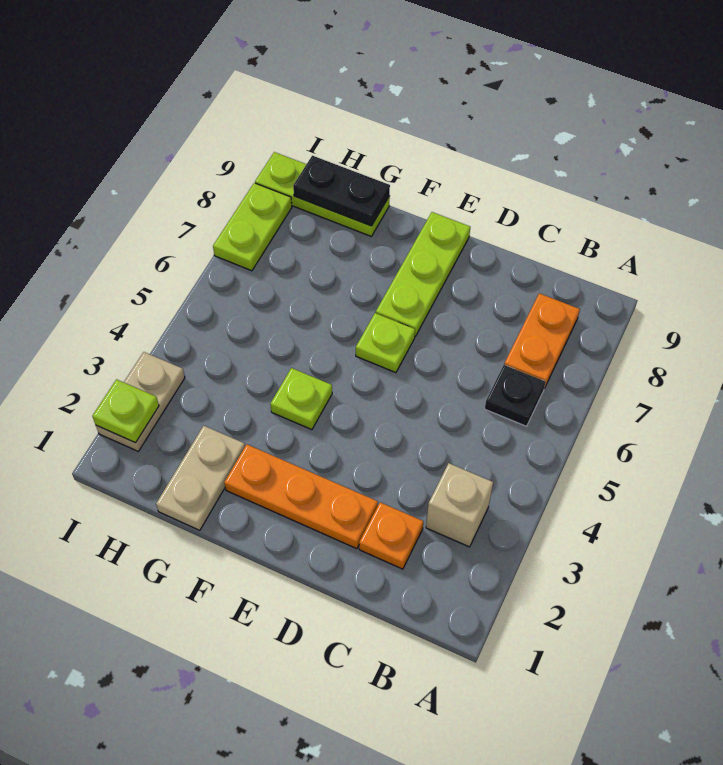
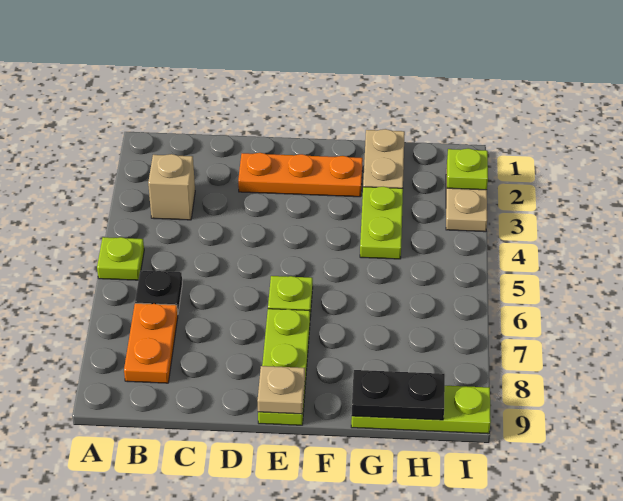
orange plate C2 level 1 -> none
none -> tan plate E9 level 2
lime plate F4 level 1 -> lime plate A5 level 1
lime plate I7:I8 level 1 -> lime plate G3:G4 level 1

